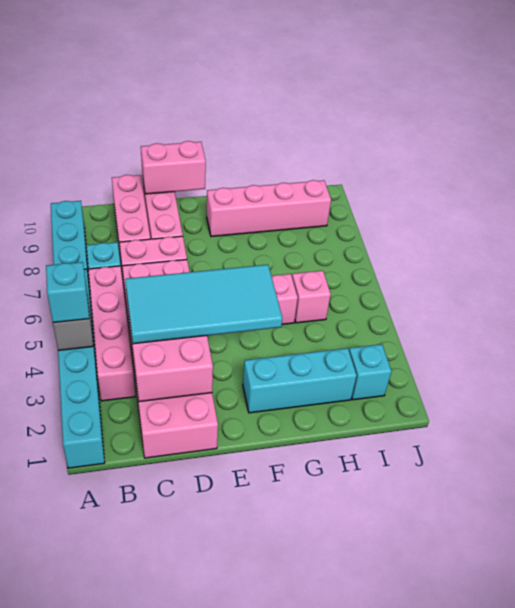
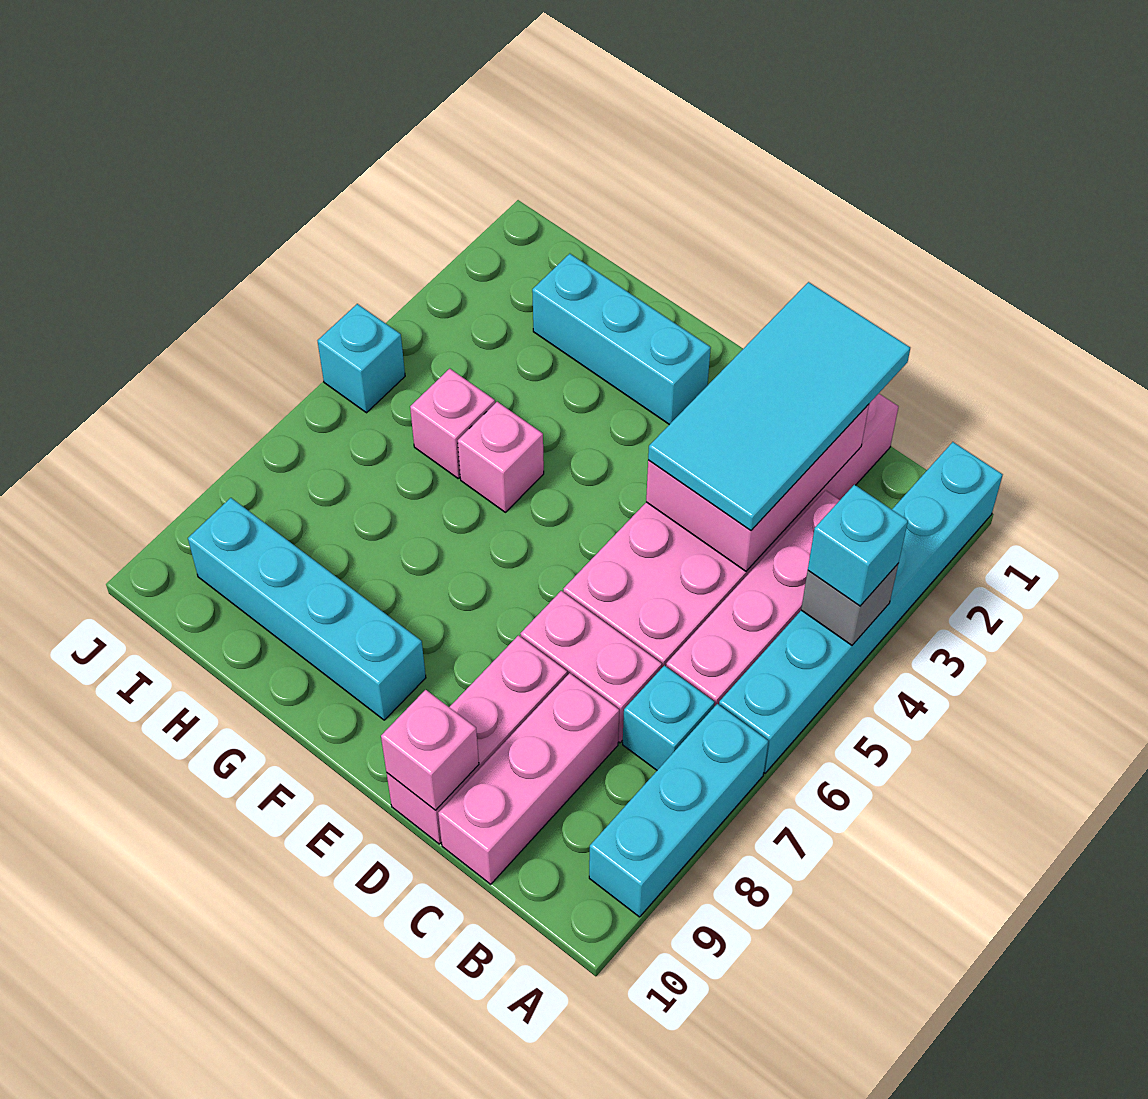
cyan tile C3:F4 level 3 -> cyan tile C1:D4 level 3
pink brick D10:E10 level 2 -> pink brick D10 level 2
pink brick F9:I9 level 1 -> cyan brick F9:I9 level 1
cyan brick I2 level 1 -> cyan brick J5 level 1

